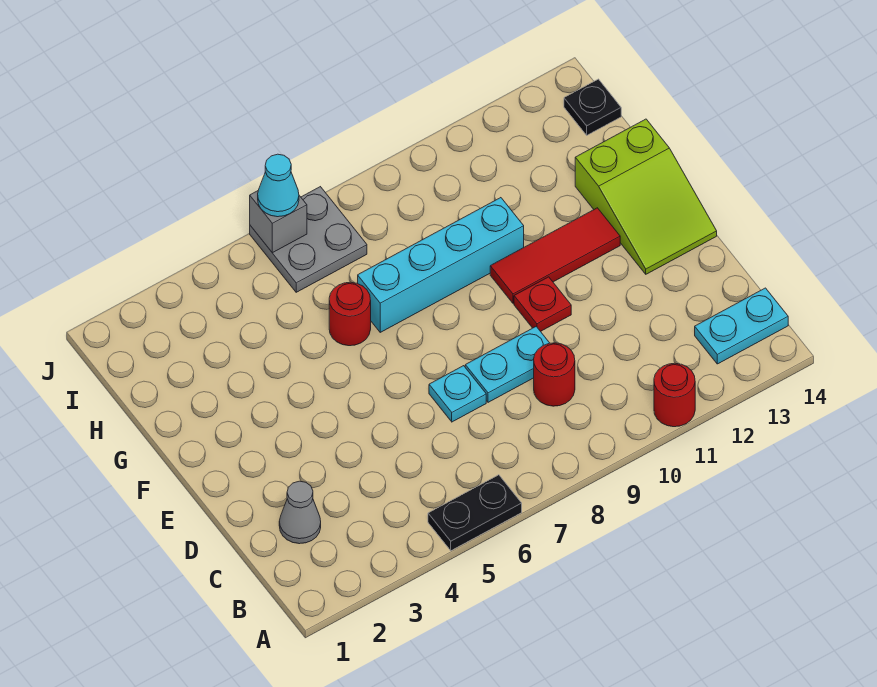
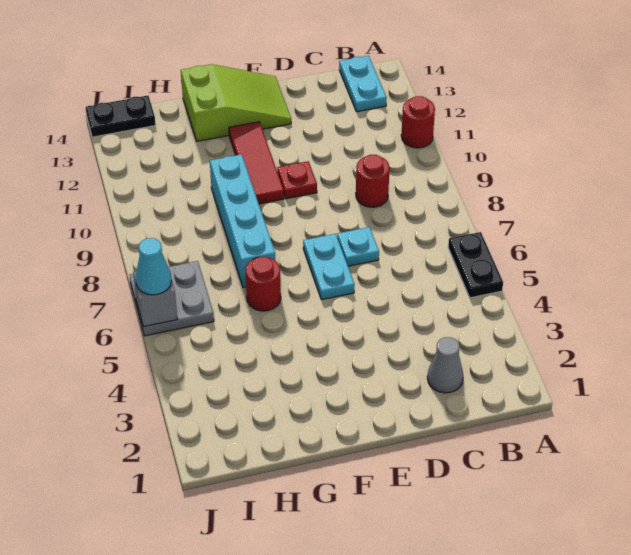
cyan plate D8:D9 level 1 -> cyan plate E6:E7 level 1
black plate I14 level 1 -> black plate I14:J14 level 1

